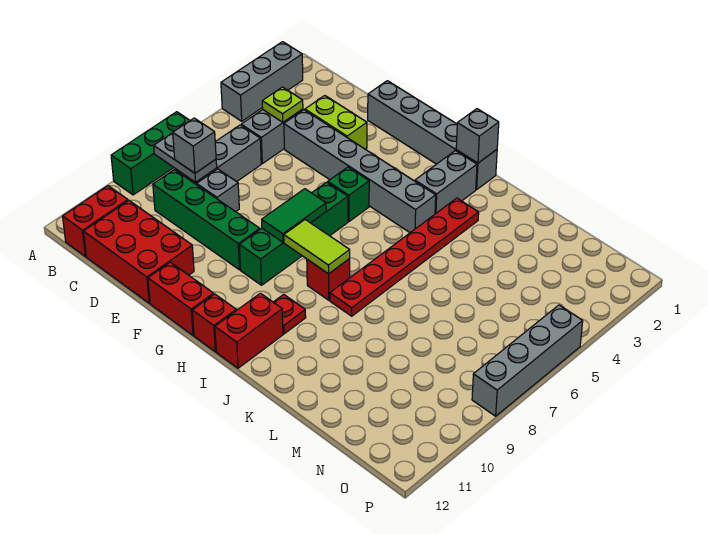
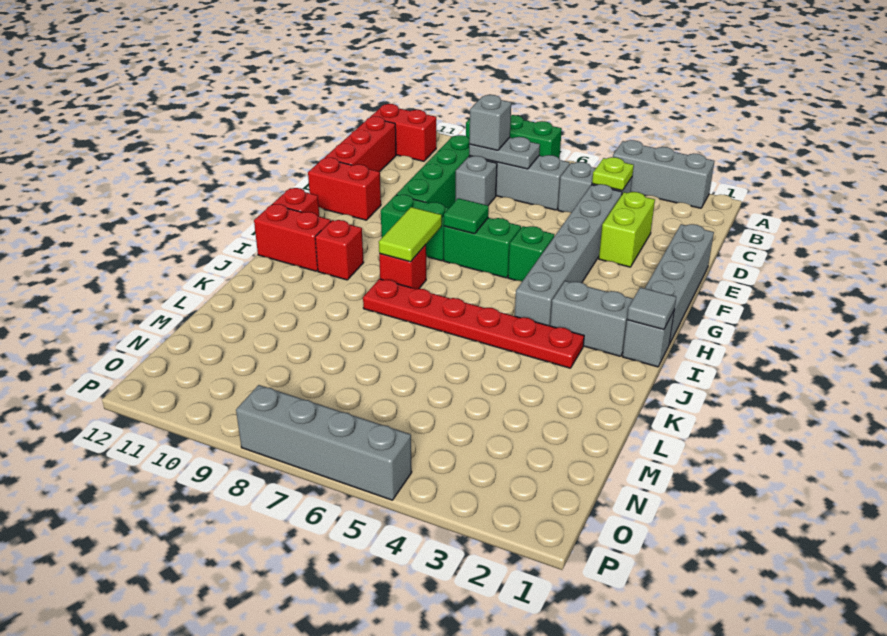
grey plate B8:C8 level 2 -> grey plate C7:C8 level 2
red brick C11:E12 level 1 -> red brick C12:E12 level 1
red brick F12:G12 level 1 -> red brick F11:F12 level 1
green tile G7:G8 level 2 -> green tile G7 level 2
grey brick I1 level 2 -> grey tile I1 level 2
red plate I10 level 1 -> red brick I10 level 1

